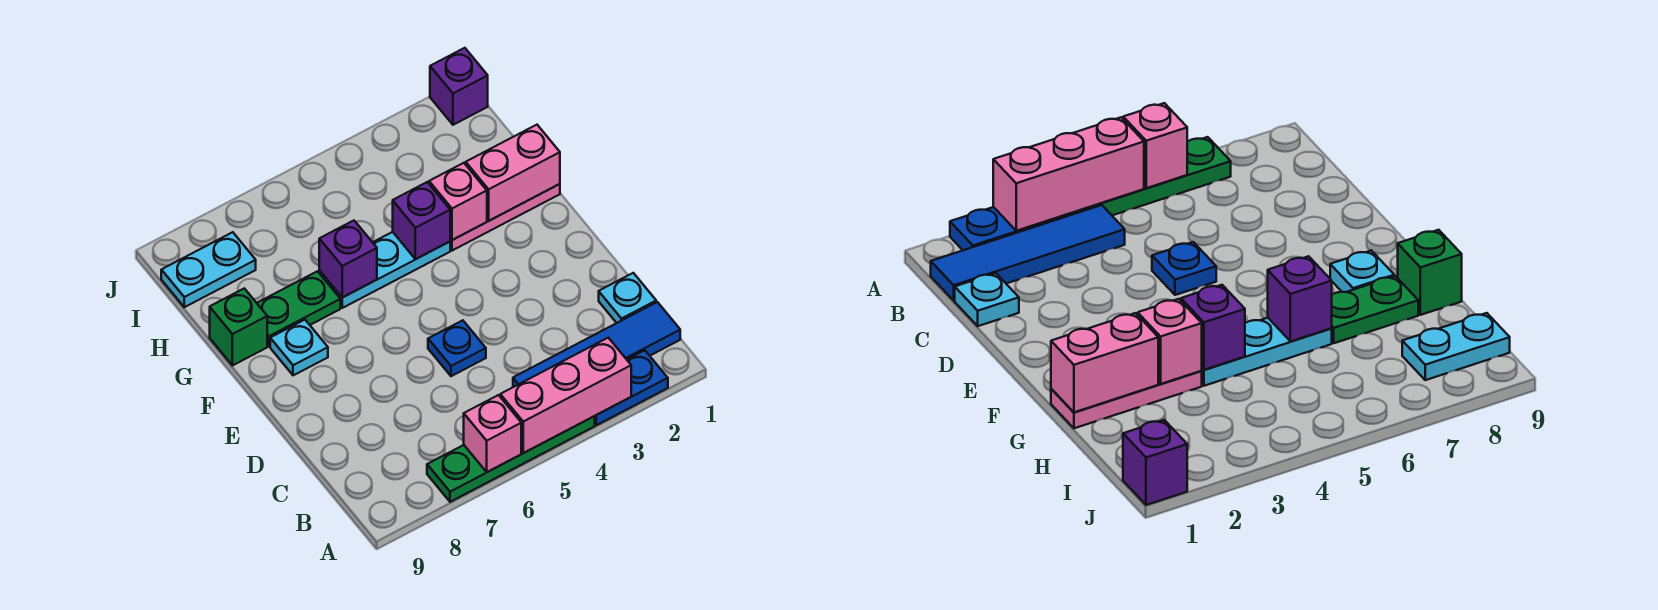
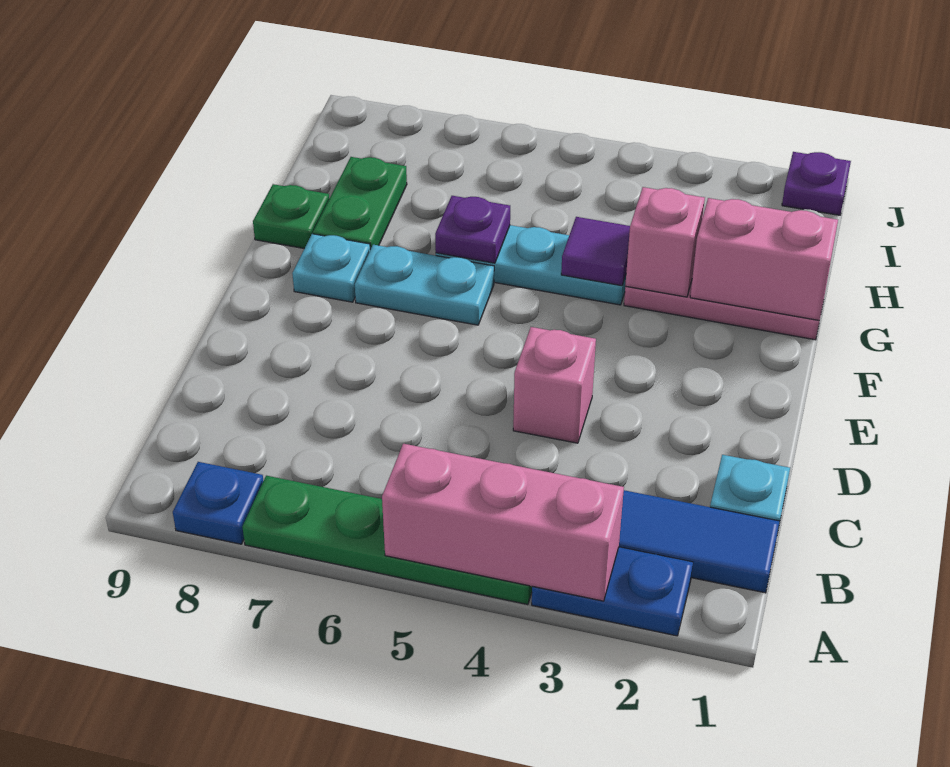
pink brick A6 level 2 -> pink brick D4 level 1
blue plate D5 level 1 -> blue plate A8 level 1
purple brick G4 level 2 -> purple tile G4 level 2
purple brick G6 level 2 -> purple plate G6 level 2
green plate G7:G8 level 1 -> green plate G8:H8 level 1
green brick G9 level 1 -> green plate G9 level 1
cyan plate I8:I9 level 1 -> cyan plate F6:F7 level 1
purple brick J1 level 1 -> purple plate J1 level 1

